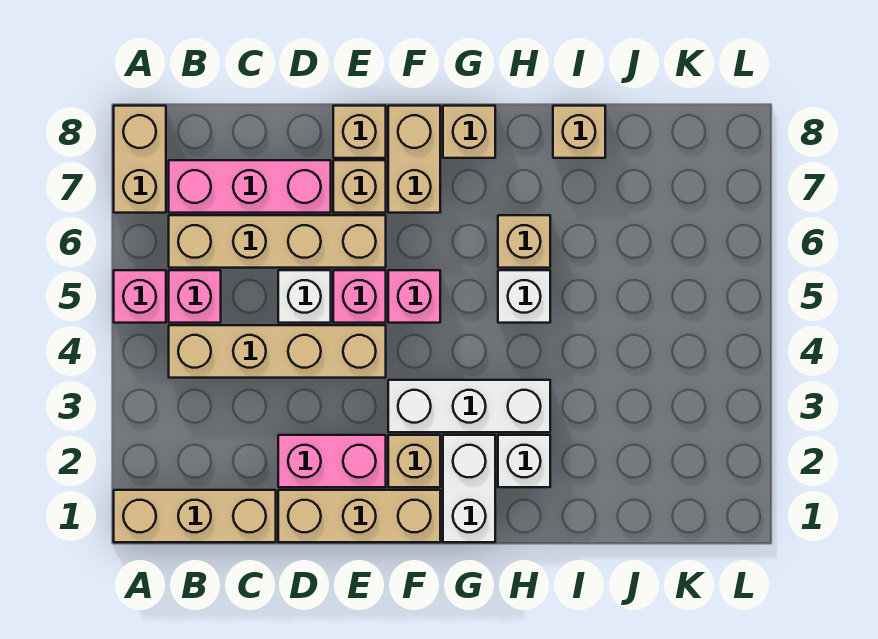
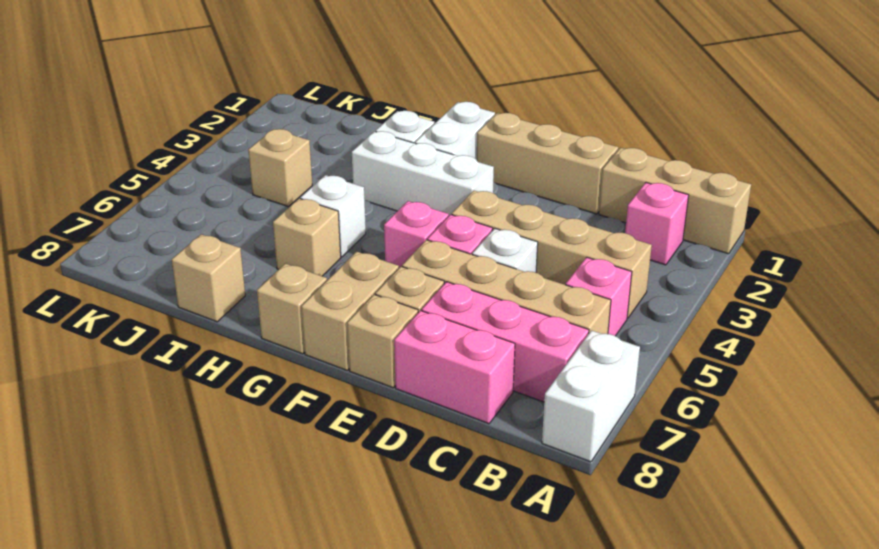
pink brick A5 level 1 -> pink brick B2 level 1
tan brick A7:A8 level 1 -> white brick A7:A8 level 1
pink brick D2:E2 level 1 -> pink brick C8:D8 level 1
tan brick F2 level 1 -> tan brick J4 level 1

